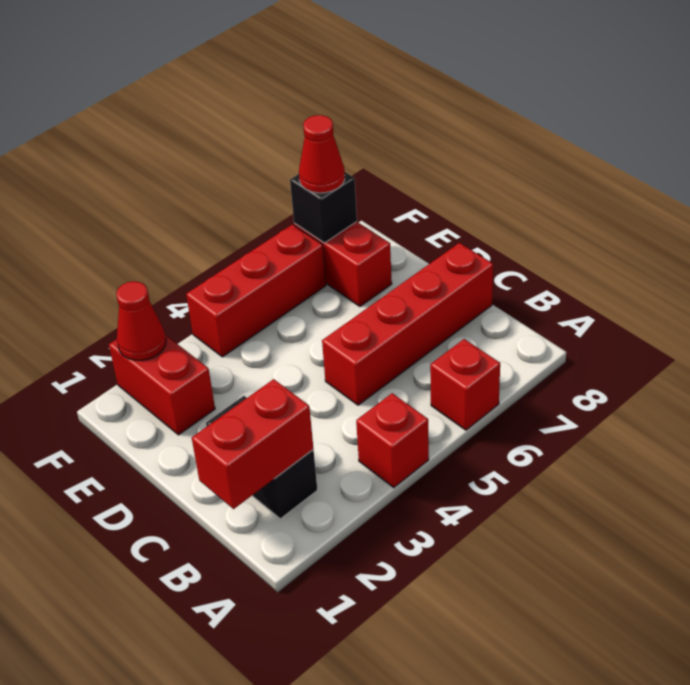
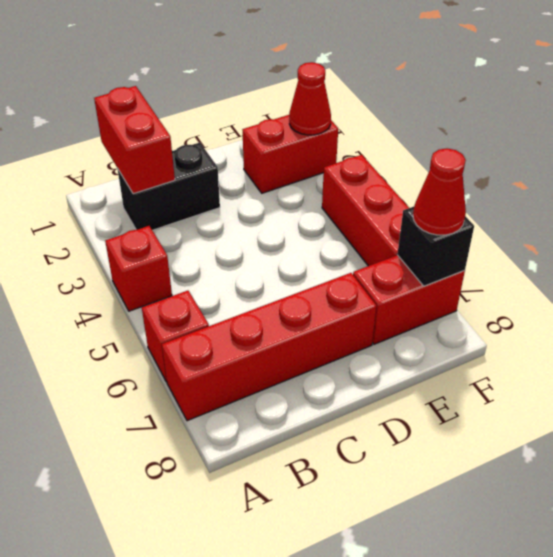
red brick C5:C8 level 1 -> red brick A7:D7 level 1

